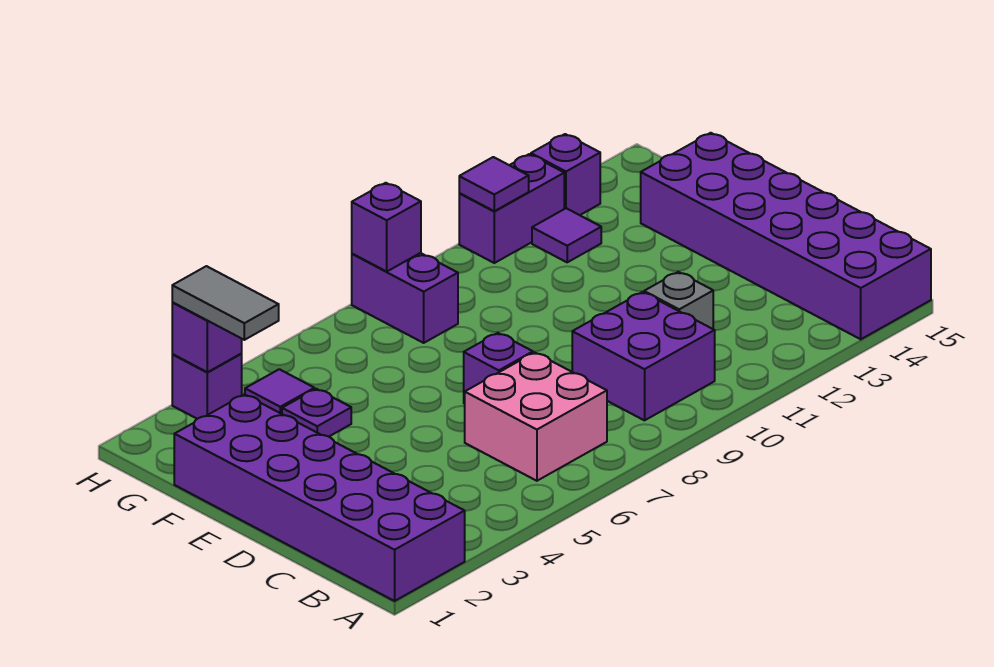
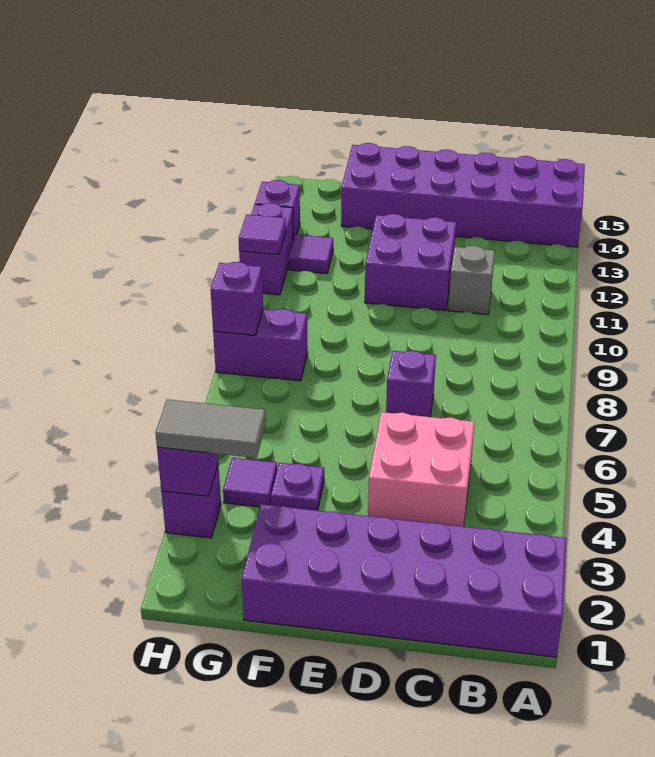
pink brick B6:C7 level 1 -> pink brick C4:D5 level 1
purple brick B9:C10 level 1 -> purple brick D11:E12 level 1

